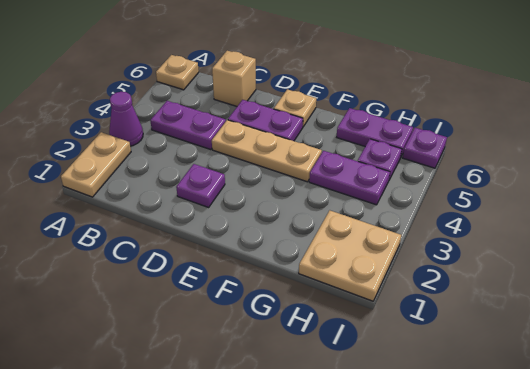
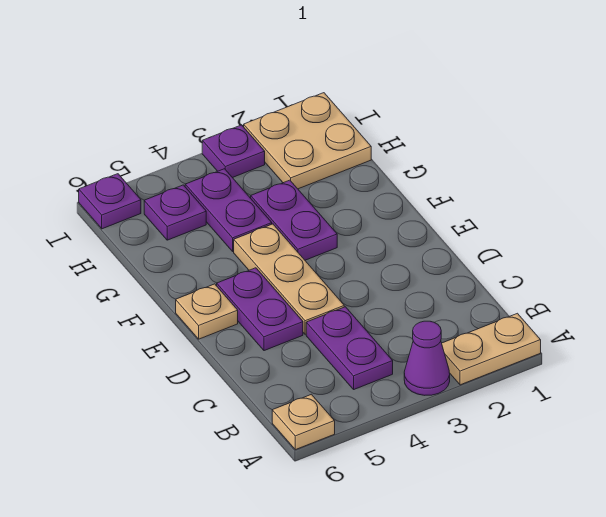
tan brick C6 level 1 -> none
purple plate D2 level 1 -> purple plate I3 level 1
purple plate G6:H6 level 1 -> purple plate F3:G3 level 1

